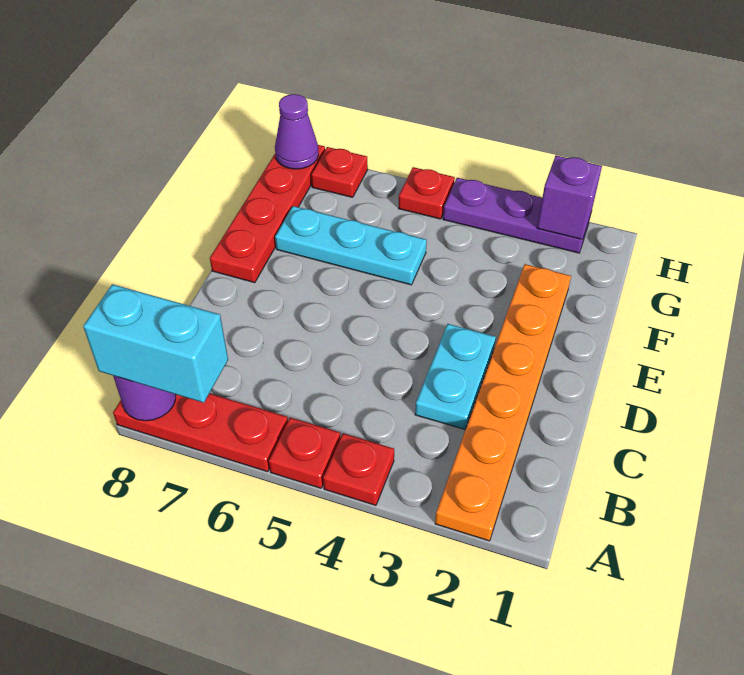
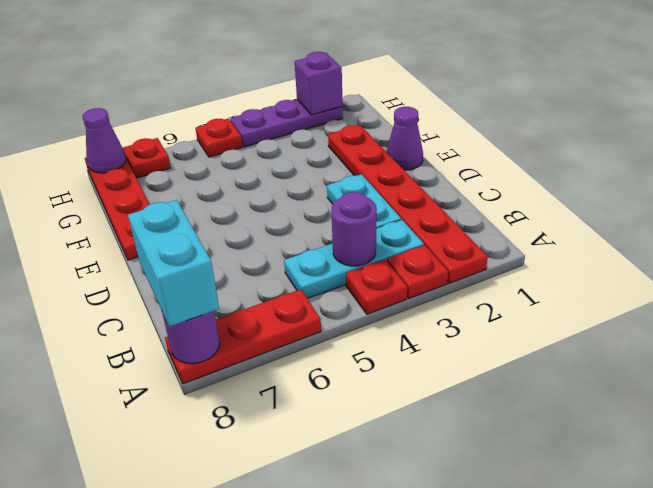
orange plate A2:F2 level 1 -> red plate A2:F2 level 1
red plate A5 level 1 -> red plate A3 level 1
cyan brick A7:A8 level 3 -> cyan brick A8:B8 level 3
none -> purple round brick B4 level 2
none -> purple cone E1 level 1
cyan plate F5:F7 level 1 -> cyan plate B3:B5 level 1

